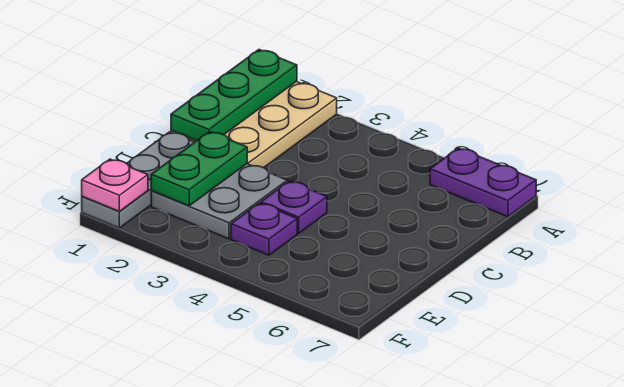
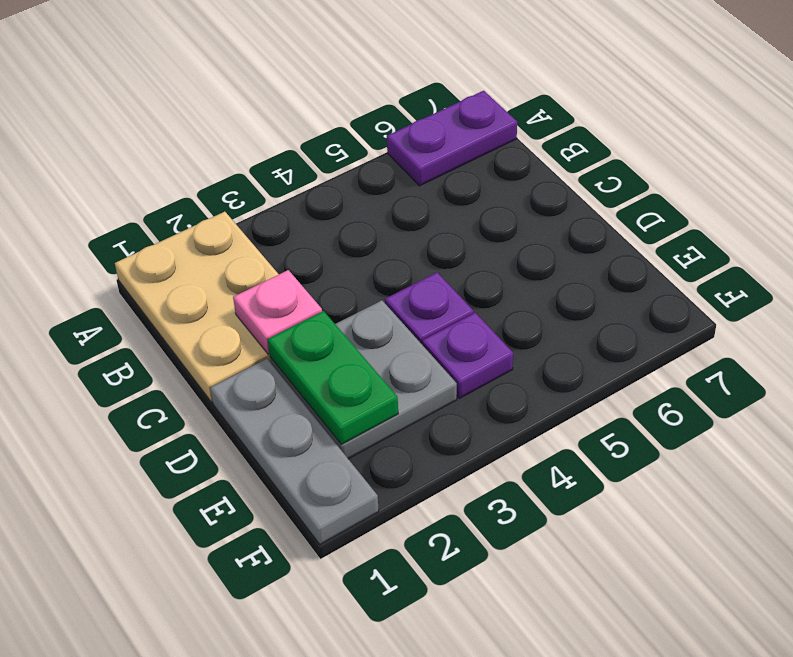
green plate A1:C1 level 2 -> none
pink plate F1 level 2 -> pink plate C2 level 2

